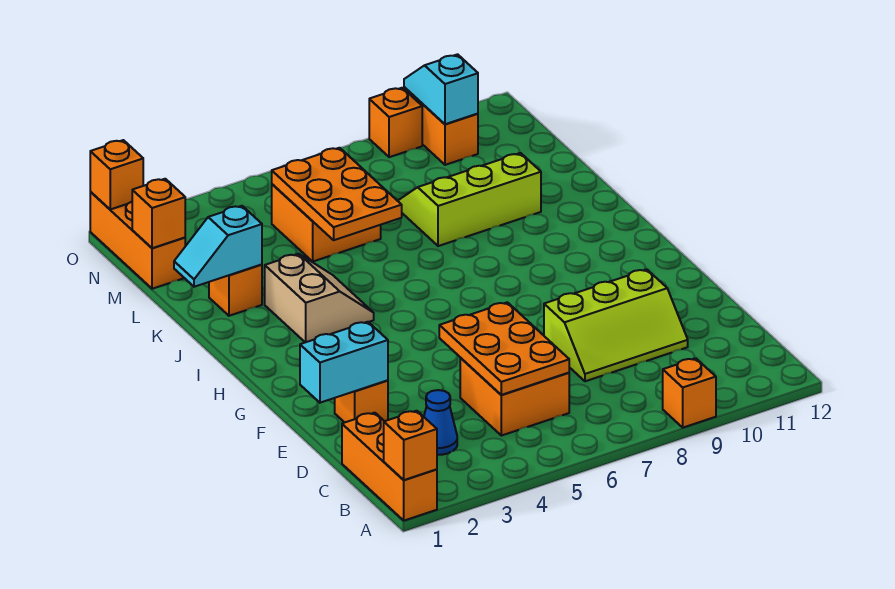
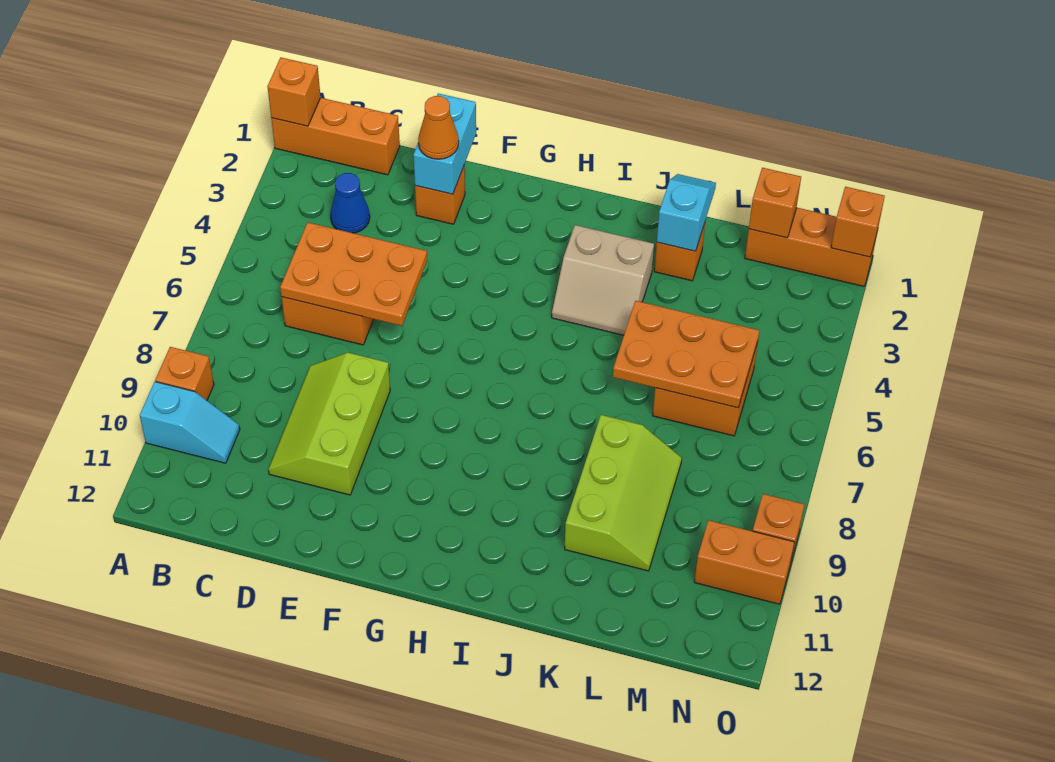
none -> orange cone E2 level 3
cyan slope N10:O10 level 2 top N -> cyan slope A10:B10 level 1 top A

